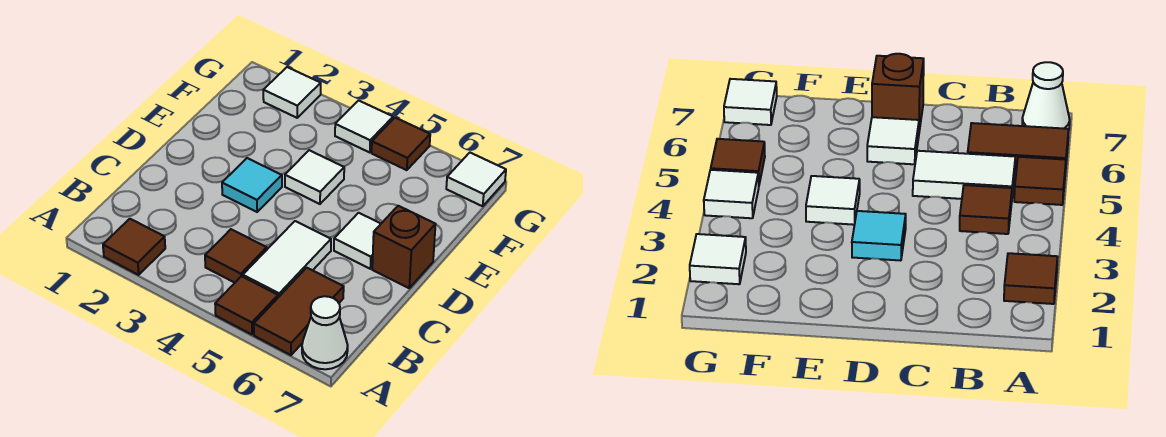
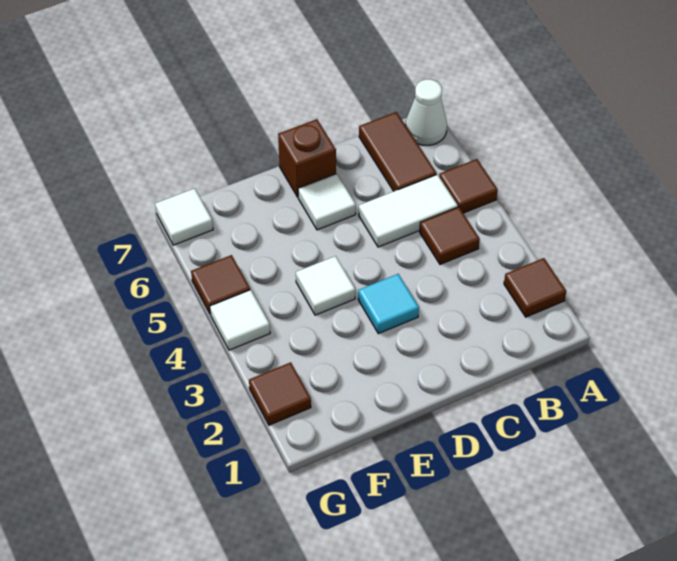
brown tile A6:B6 level 1 -> brown tile B6:B7 level 1
white tile G2 level 1 -> brown tile G2 level 1

